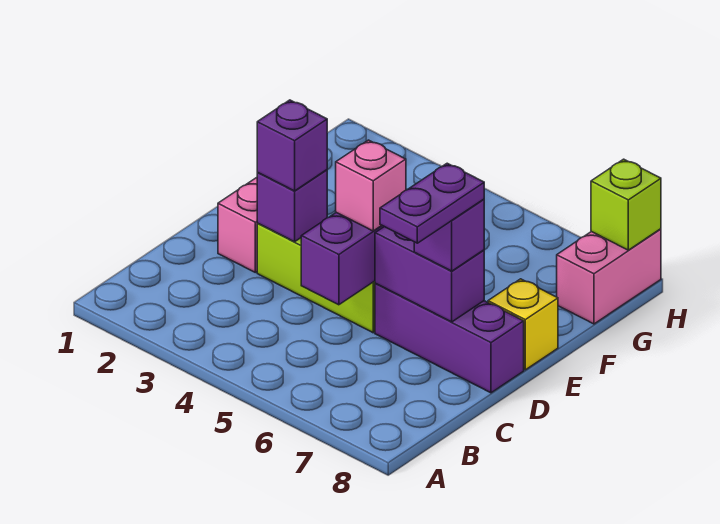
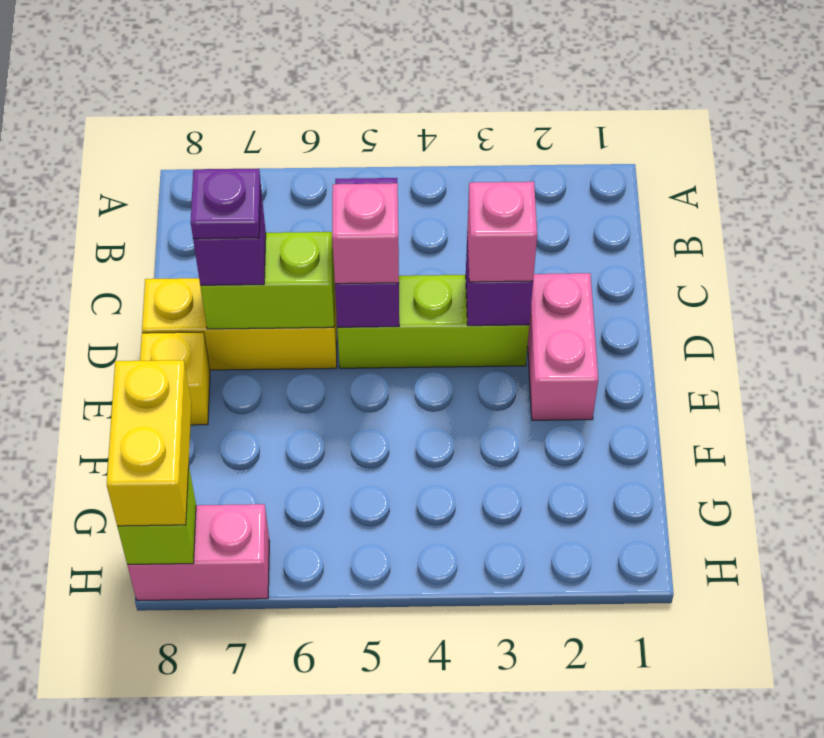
purple plate C7:D7 level 4 -> purple plate D7 level 4
purple brick D3 level 3 -> pink brick D3 level 3
purple brick D6:D8 level 1 -> yellow brick D6:D8 level 1
purple brick D6:D7 level 2 -> lime brick D6:D7 level 2
pink brick G8:H8 level 1 -> pink brick H7:H8 level 1
none -> yellow brick G8:H8 level 3

